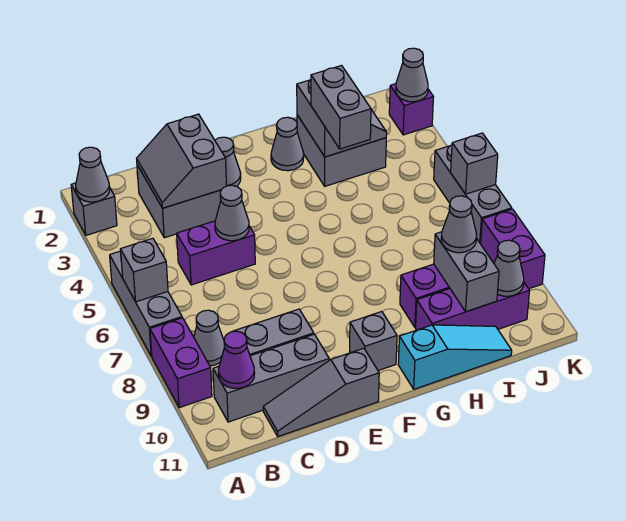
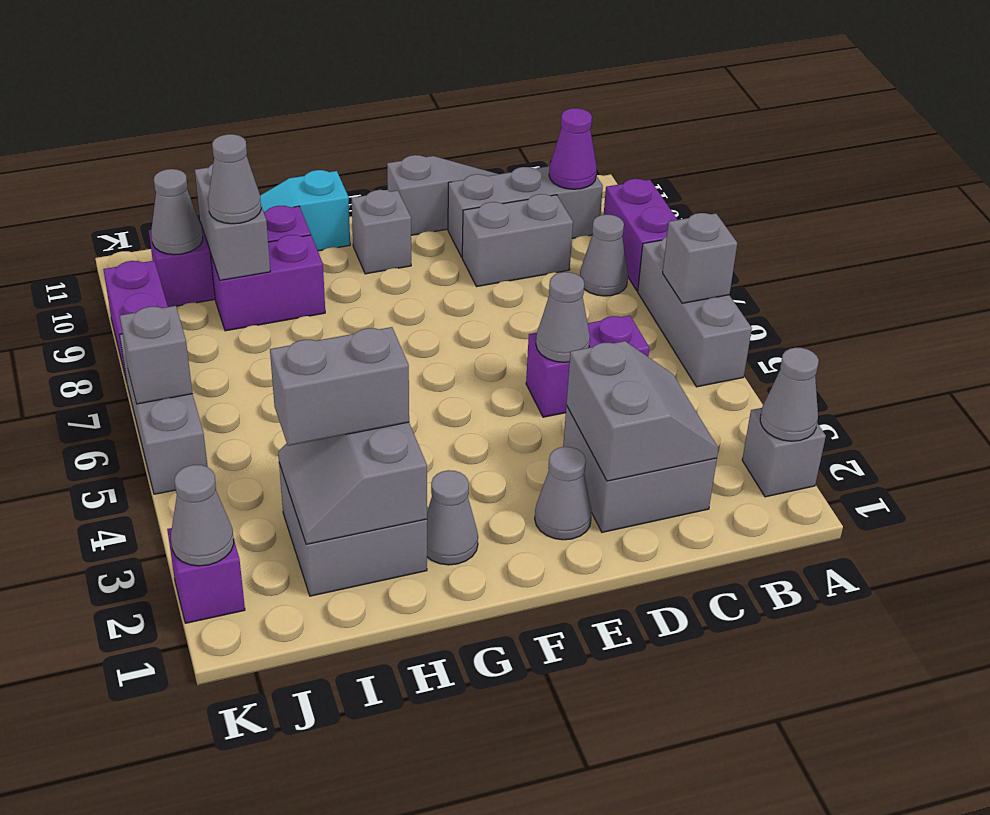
grey brick H3:H4 level 3 -> grey brick H3:I3 level 3

